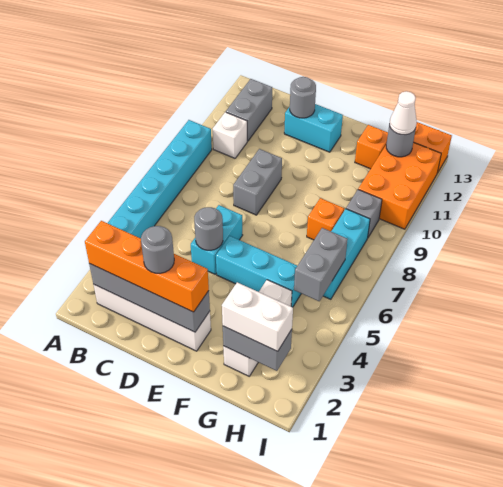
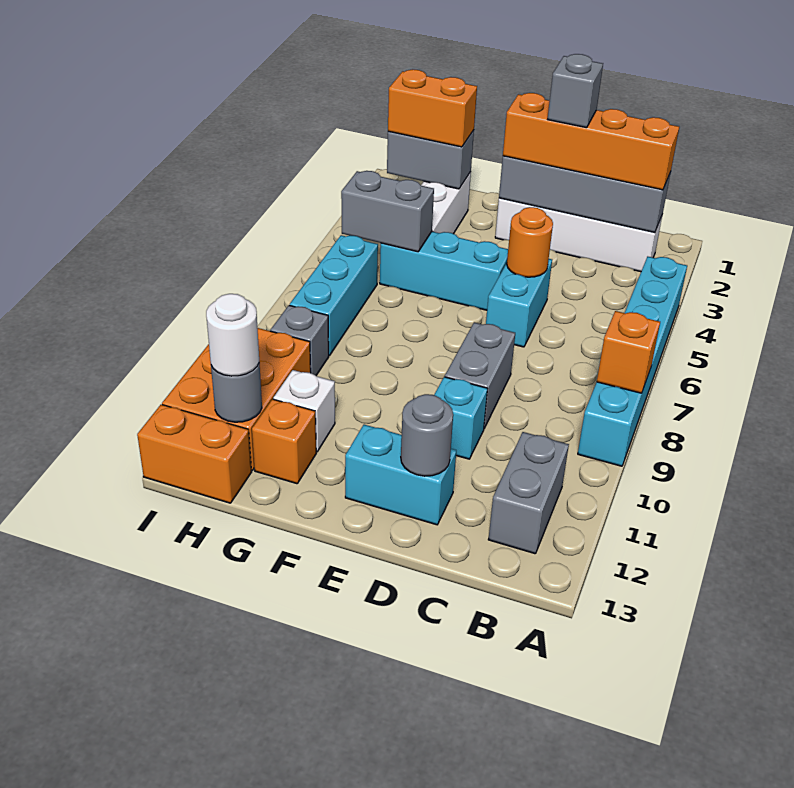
white brick B10 level 1 -> white brick G11 level 1
grey round brick D2 level 4 -> grey brick D2 level 4
grey round brick D5 level 2 -> orange round brick D5 level 2
none -> cyan brick D10 level 1
white brick G2:H2 level 3 -> orange brick G2:H2 level 3
orange brick G8 level 1 -> orange brick A8 level 2
grey brick H5:H6 level 2 -> grey brick G5:H5 level 2
white cone H12 level 3 -> white round brick H12 level 3

